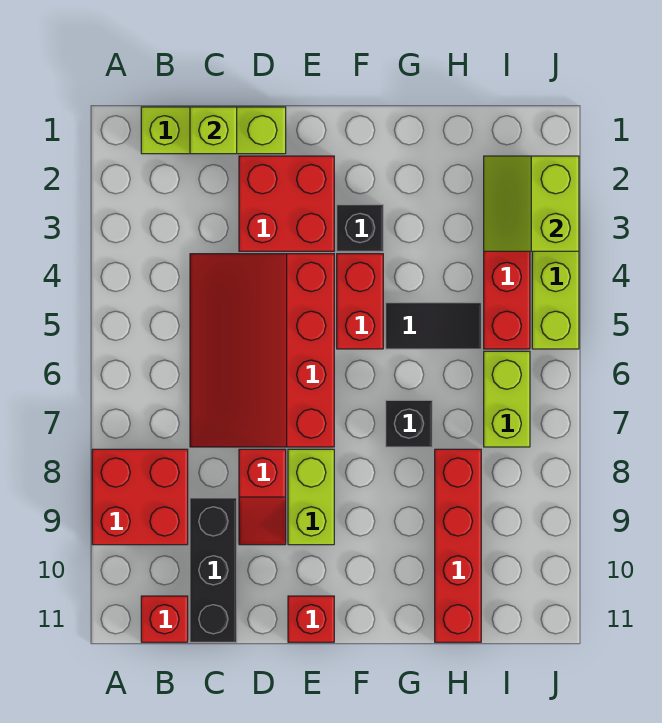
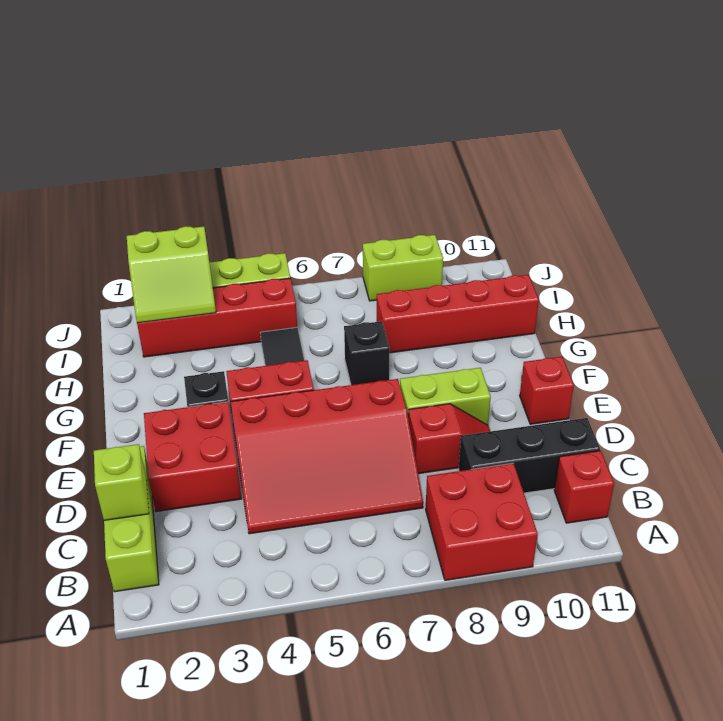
lime brick I6:I7 level 1 -> lime brick J8:J9 level 1

